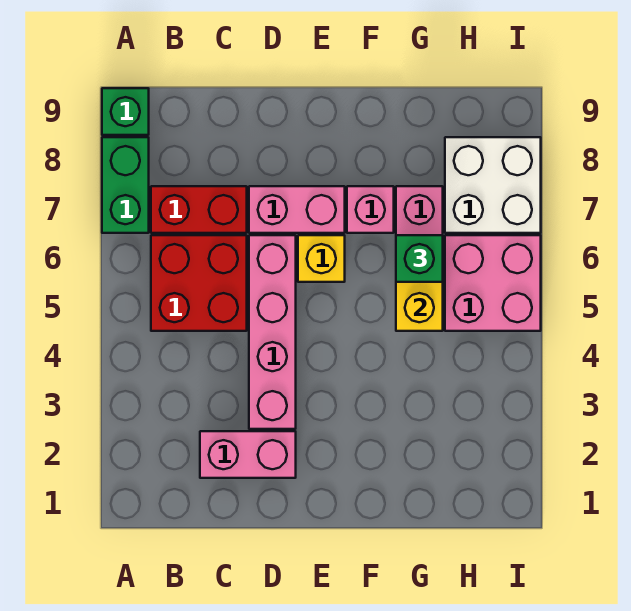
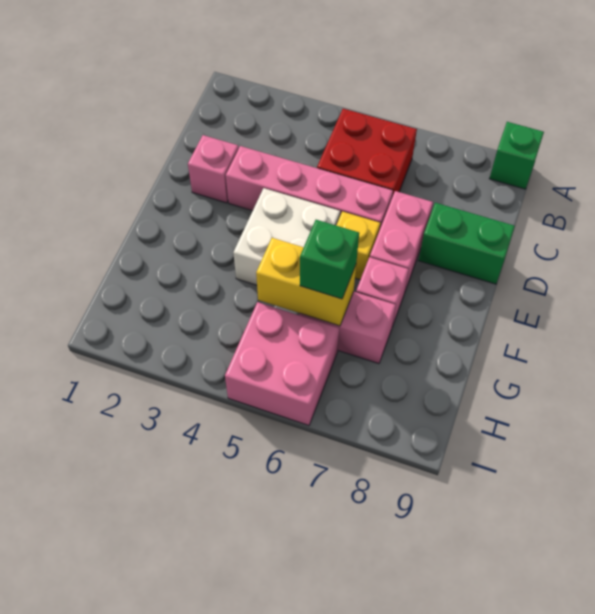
green brick A7:A8 level 1 -> green brick D8:D9 level 1
red brick B7:C7 level 1 -> none
pink brick C2:D2 level 1 -> pink brick D2 level 1
white brick H7:I8 level 1 -> white brick E4:F5 level 1

